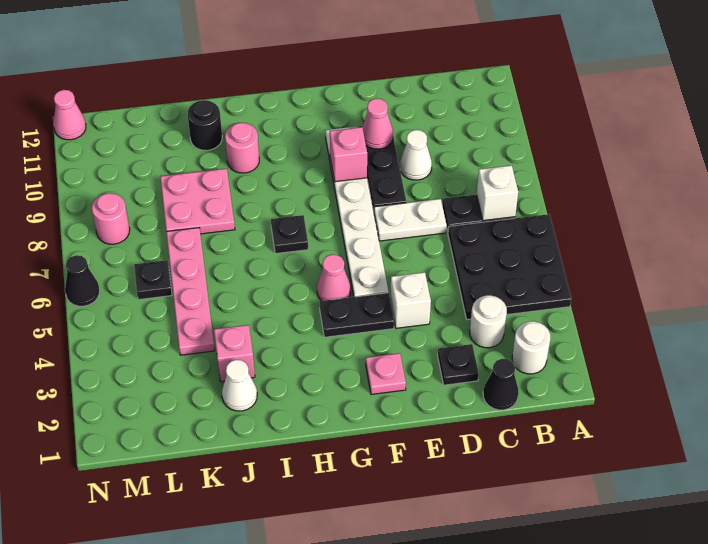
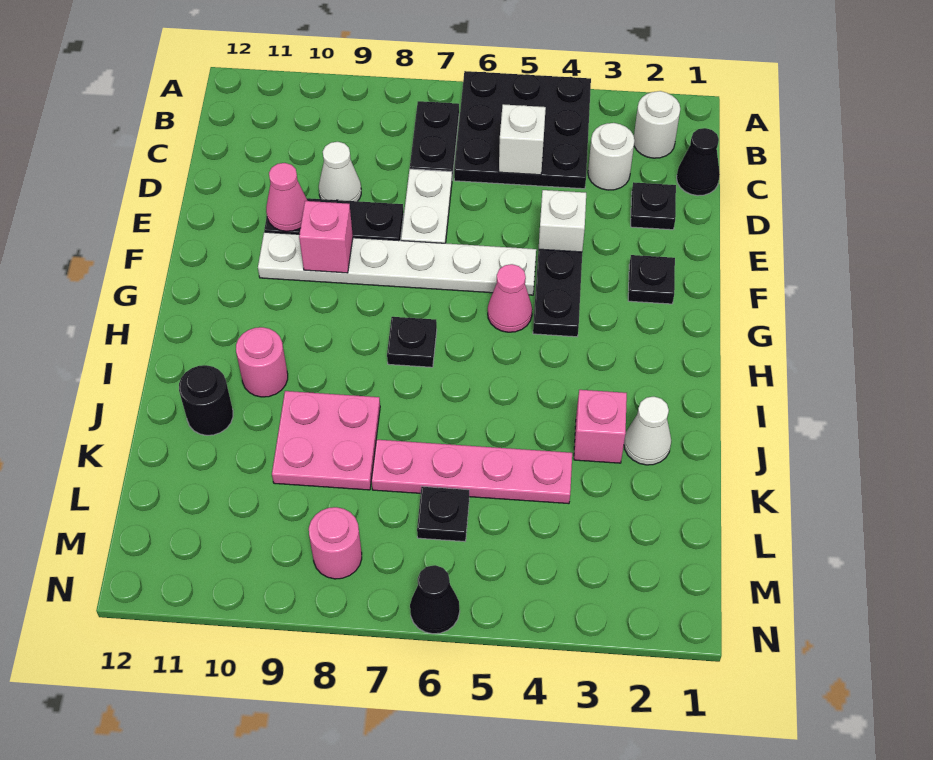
white brick B7 level 2 -> white brick C5 level 2
pink plate F2 level 1 -> black plate F2 level 1
pink cone N12 level 1 -> none

